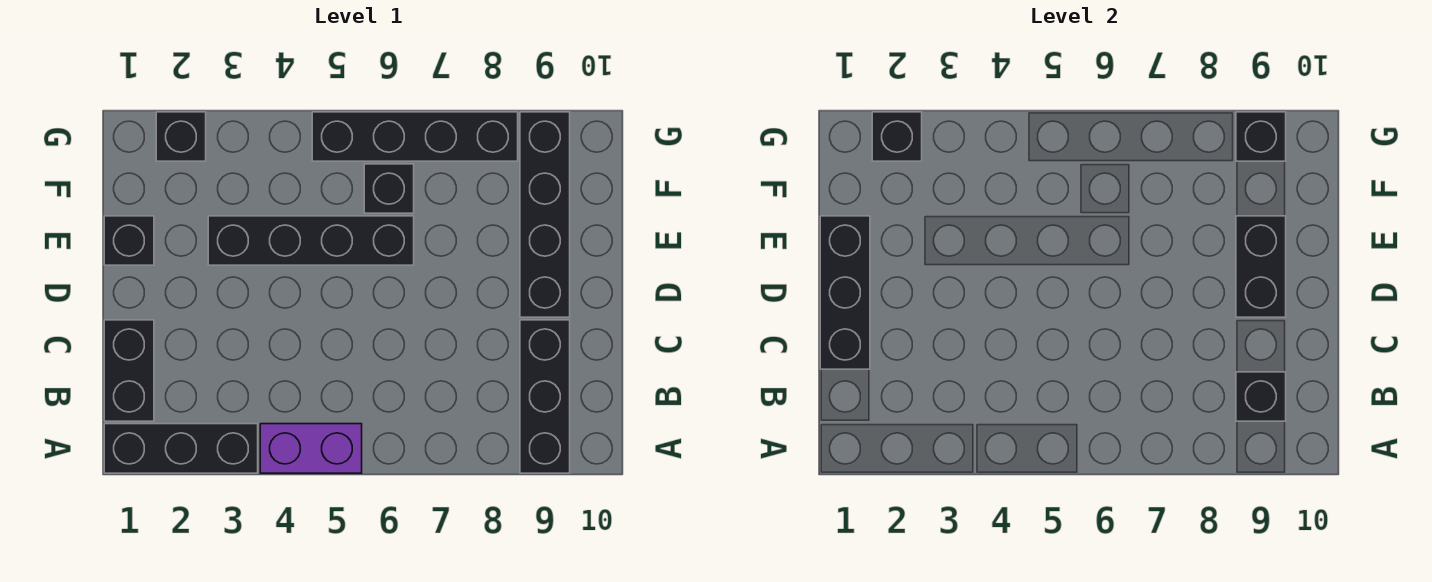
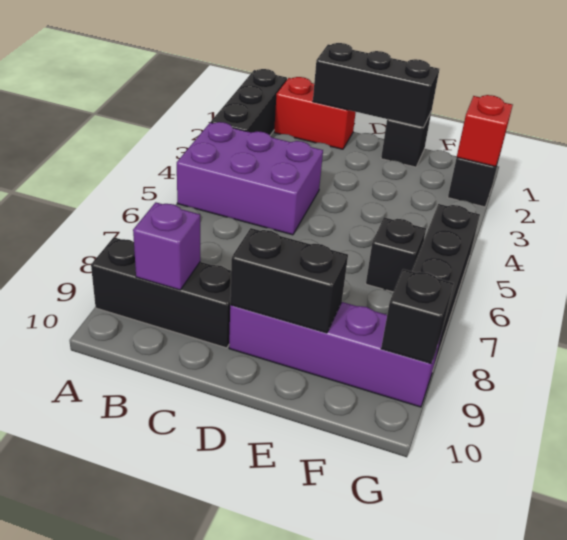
purple brick A4:A5 level 1 -> purple brick A4:C5 level 1
black brick B1:C1 level 1 -> red brick B1:C1 level 1
black brick B9 level 2 -> purple brick B9 level 2
black brick D9:G9 level 1 -> purple brick D9:G9 level 1
black brick E3:E6 level 1 -> none
black brick G2 level 2 -> red brick G2 level 2

